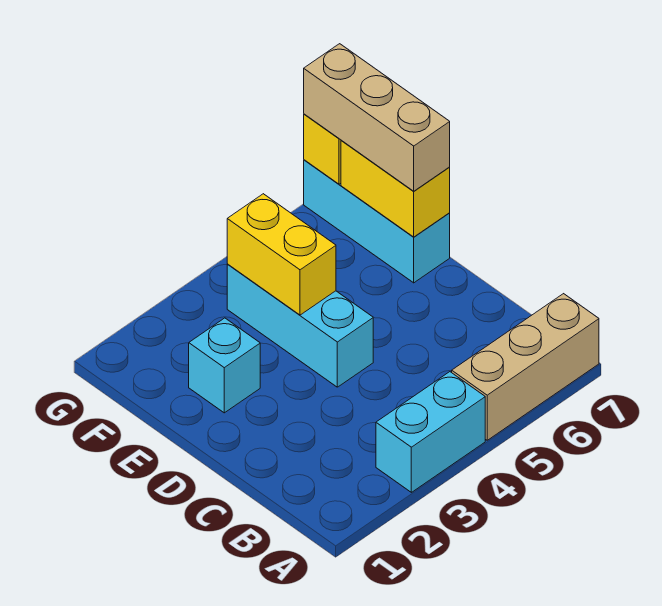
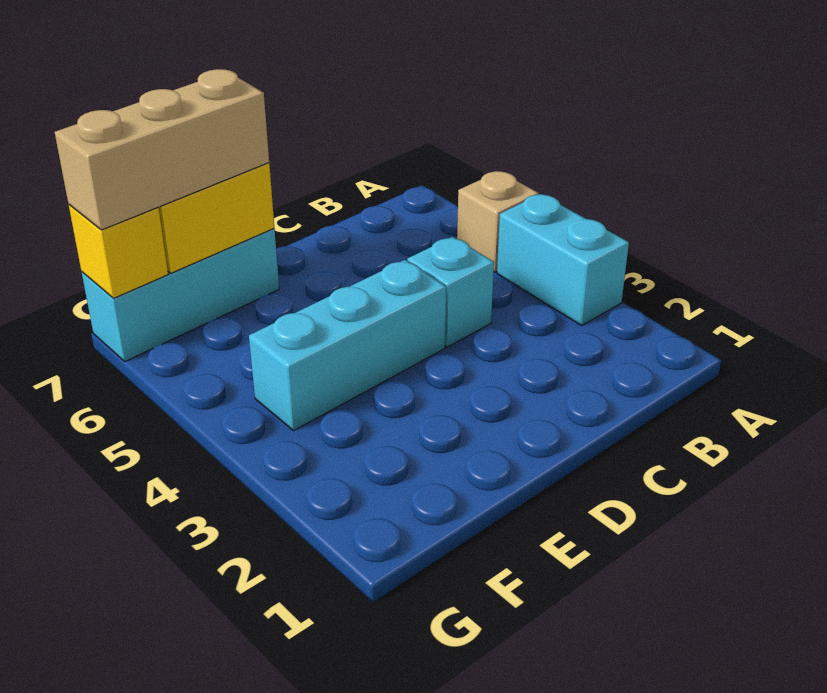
tan brick A5:A7 level 1 -> tan brick A5 level 1
cyan brick E2 level 1 -> cyan brick C4 level 1
yellow brick E4:F4 level 2 -> none

